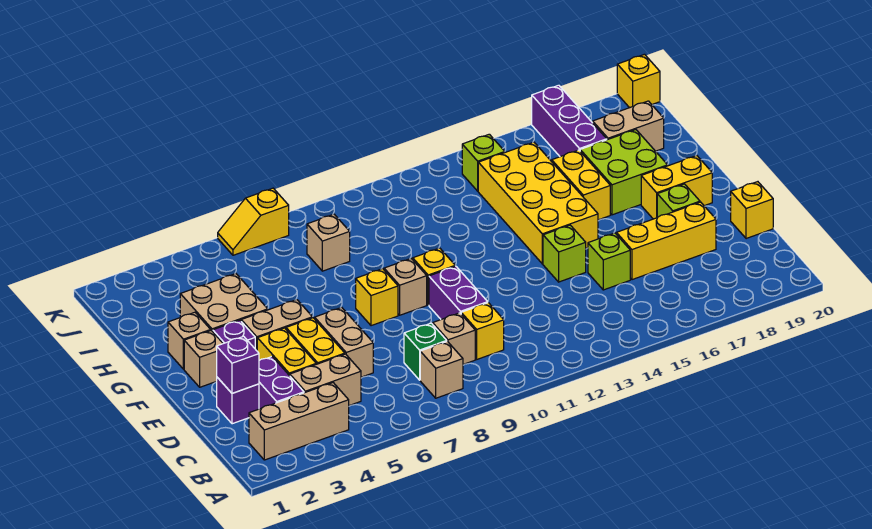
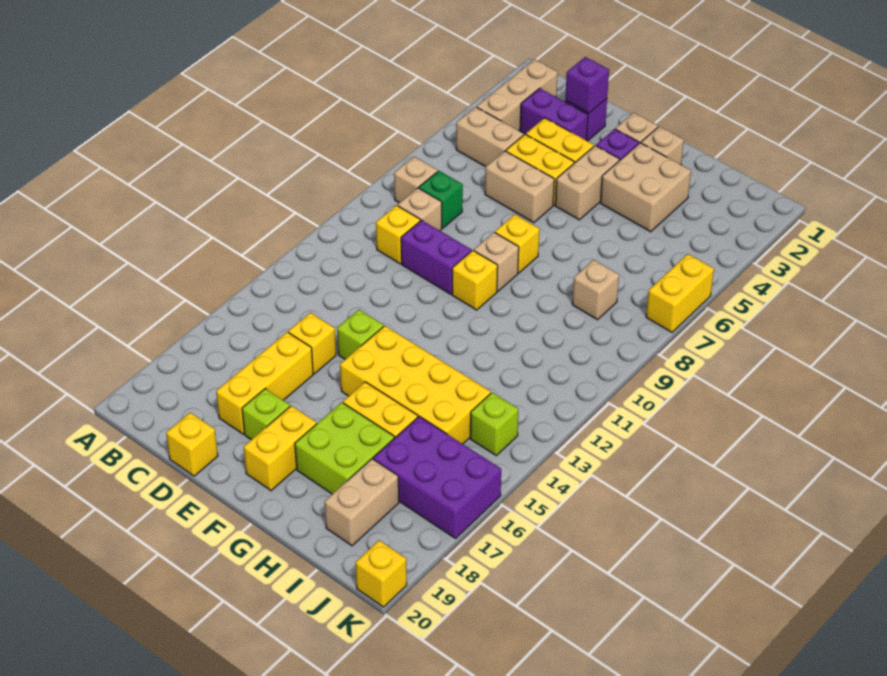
tan brick C4:C5 level 1 -> tan brick B5:C5 level 1
lime brick D15 level 1 -> yellow brick D15 level 1
purple brick I17:K17 level 1 -> purple brick I16:K17 level 1
yellow slope K6:K7 level 1 top 7 -> yellow brick K6:K7 level 1

